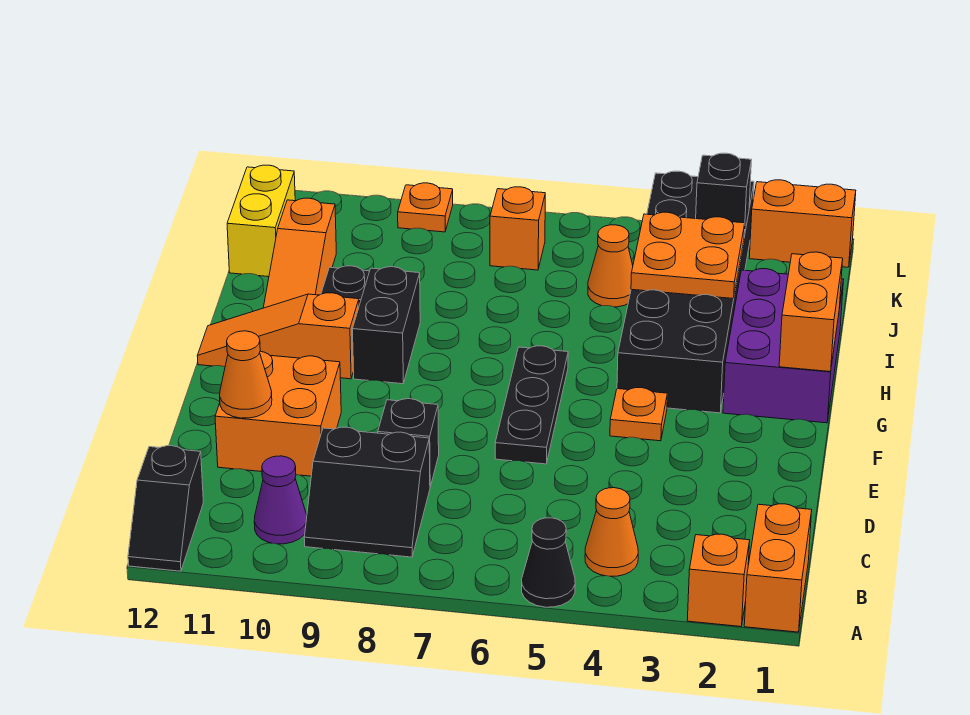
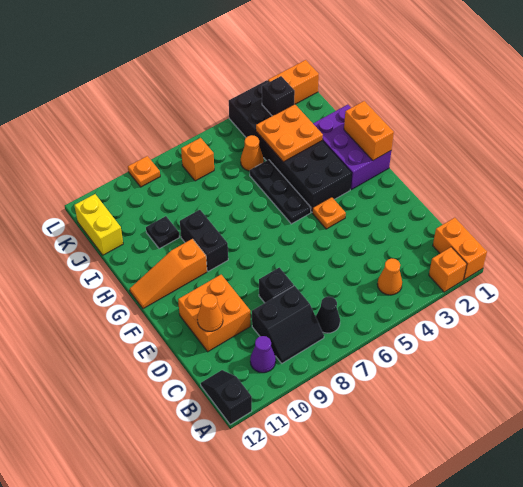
black cone A5 level 1 -> black cone B7 level 1
black slope A12:B12 level 1 top B -> black slope A12:B12 level 1 top A
black plate E6:G6 level 1 -> black plate G5:I5 level 1
orange slope H11:J11 level 1 top J -> none

